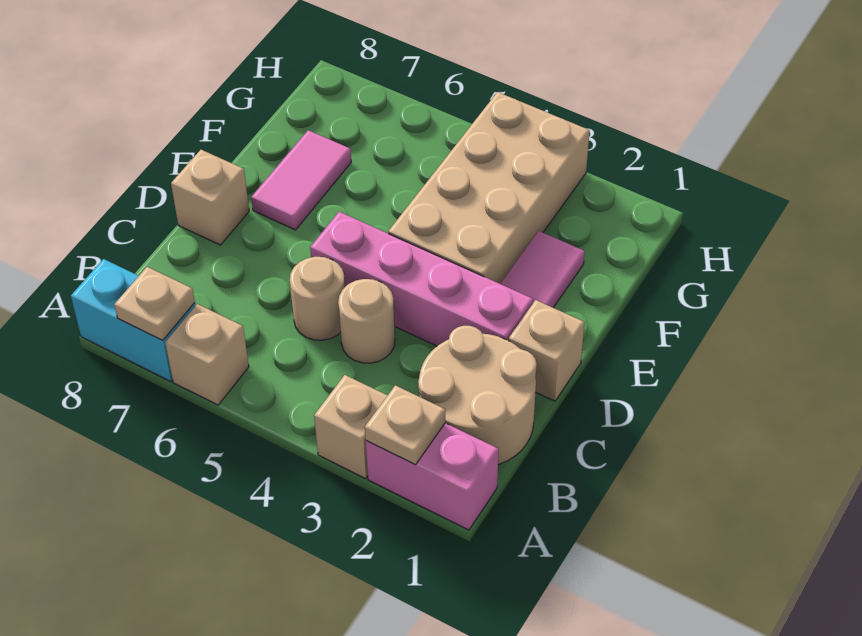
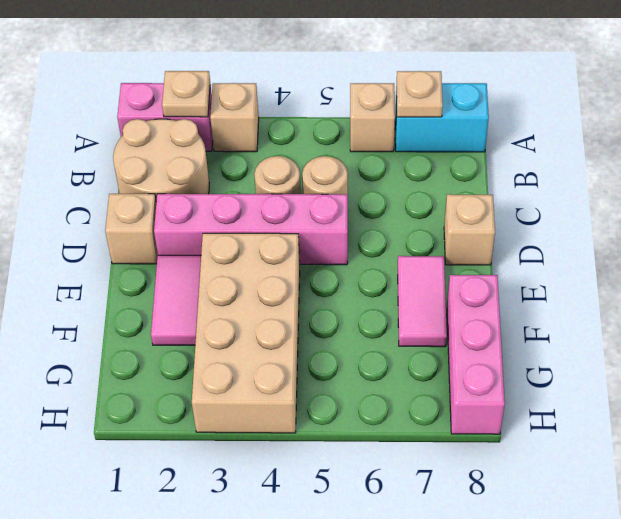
none -> pink brick F8:H8 level 1

